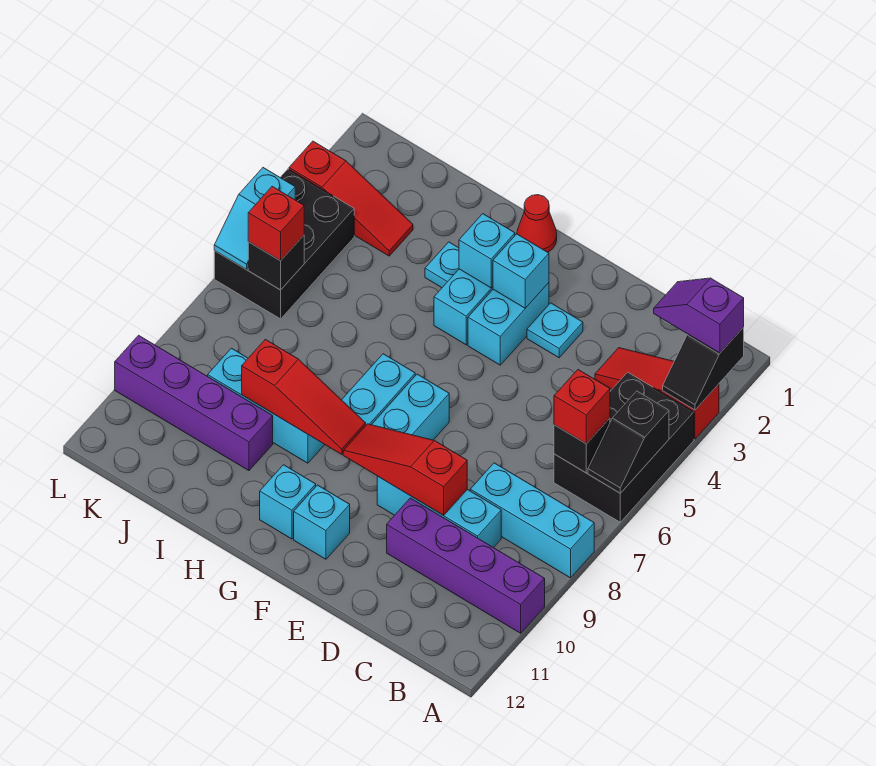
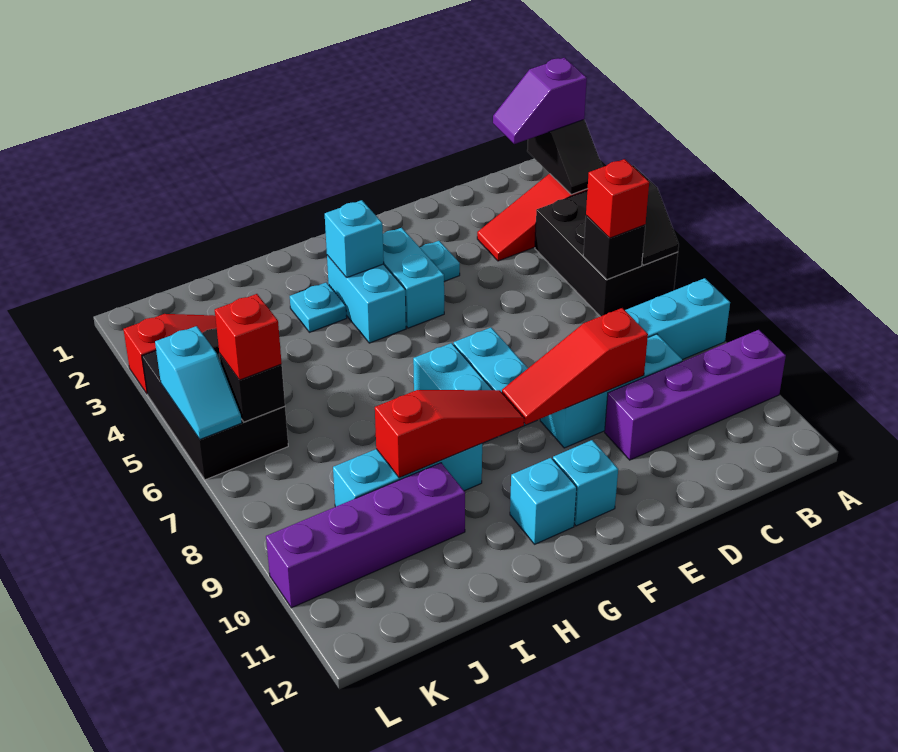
cyan brick F3 level 2 -> none
red cone G1 level 1 -> none

